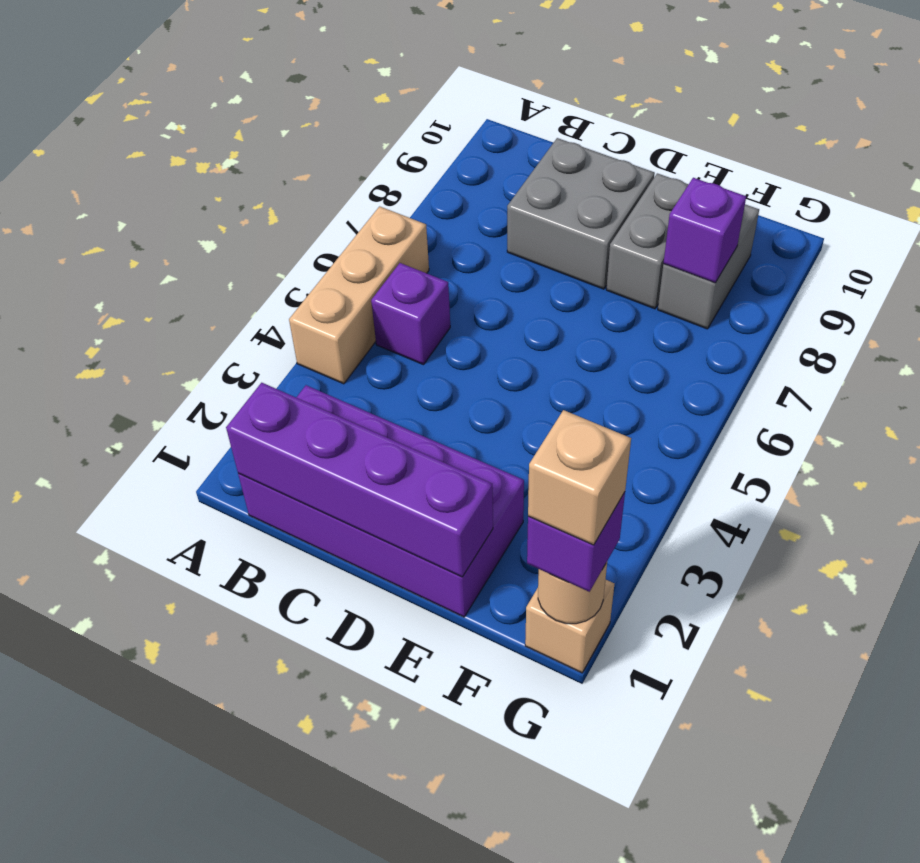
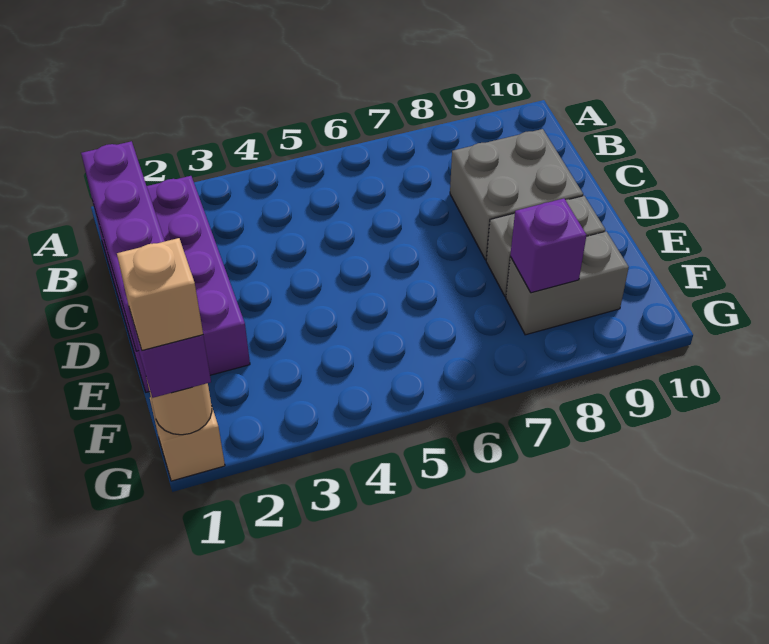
tan brick A4:A6 level 1 -> none
purple brick B5 level 1 -> none

